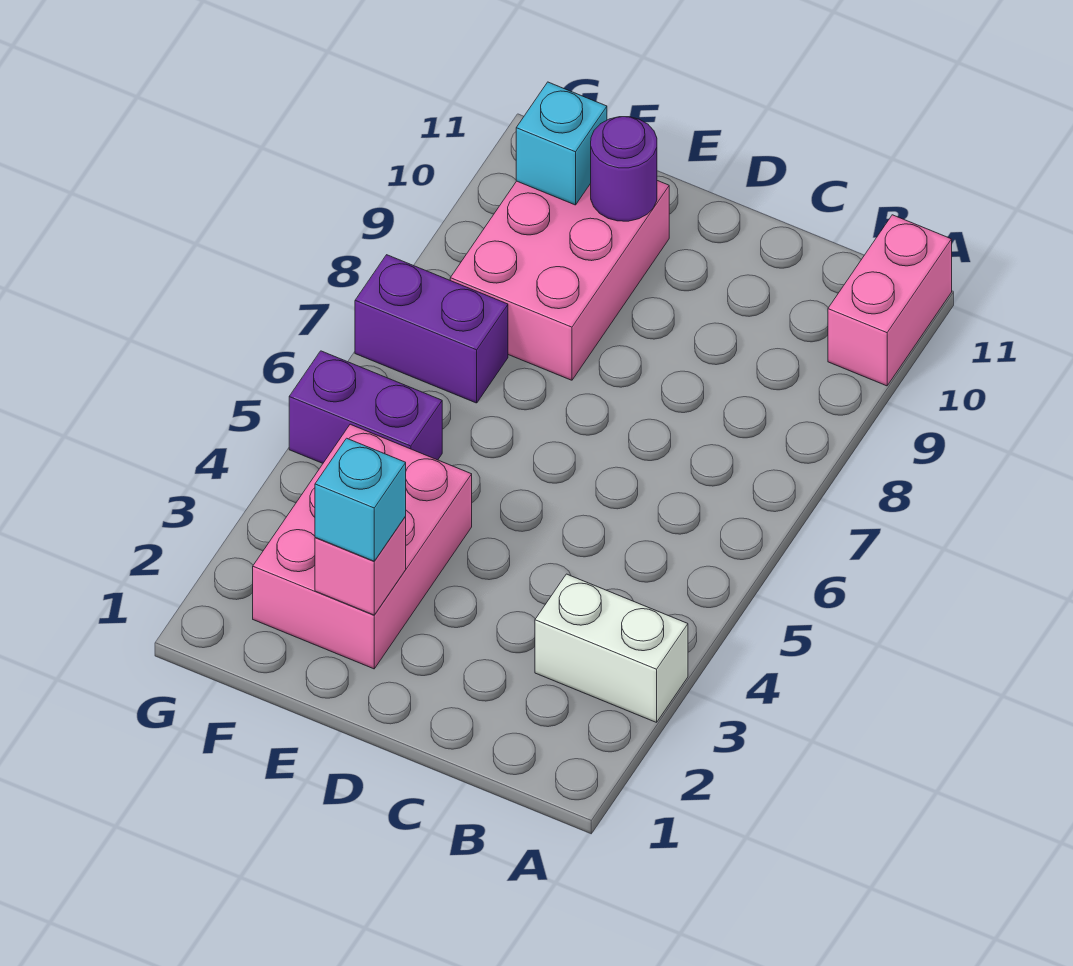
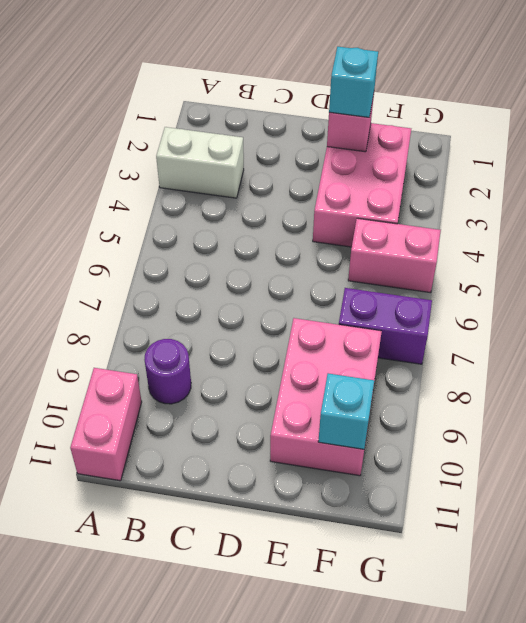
purple round brick E10 level 2 -> purple round brick B9 level 1
purple brick F5:G5 level 1 -> pink brick F5:G5 level 1

